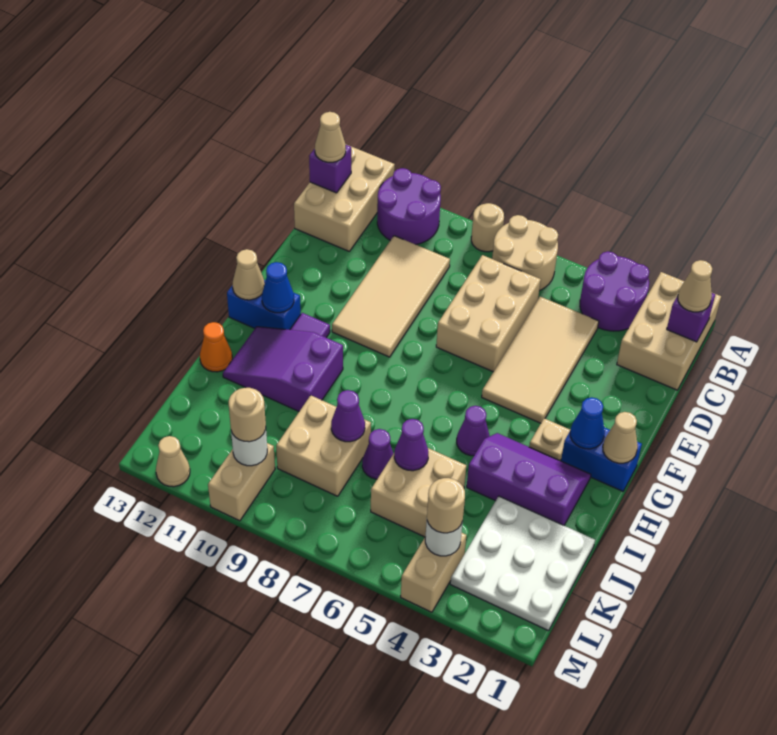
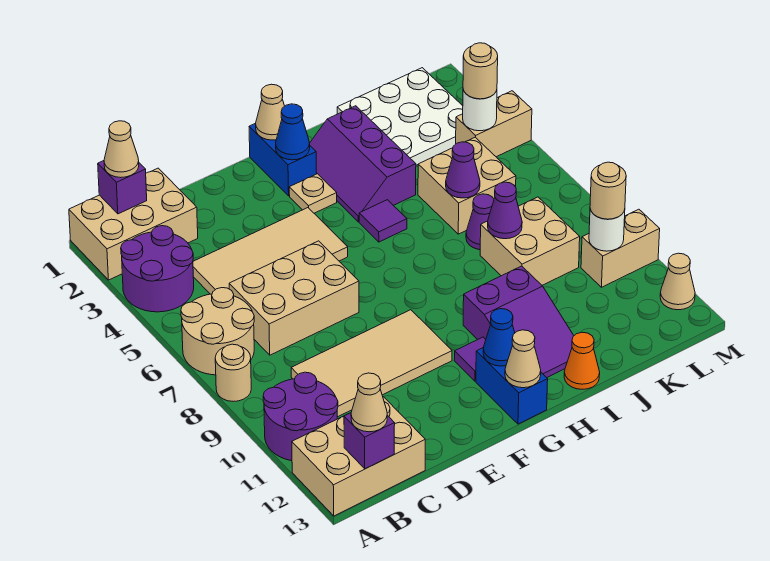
purple cone H5 level 1 -> purple tile H5 level 1

